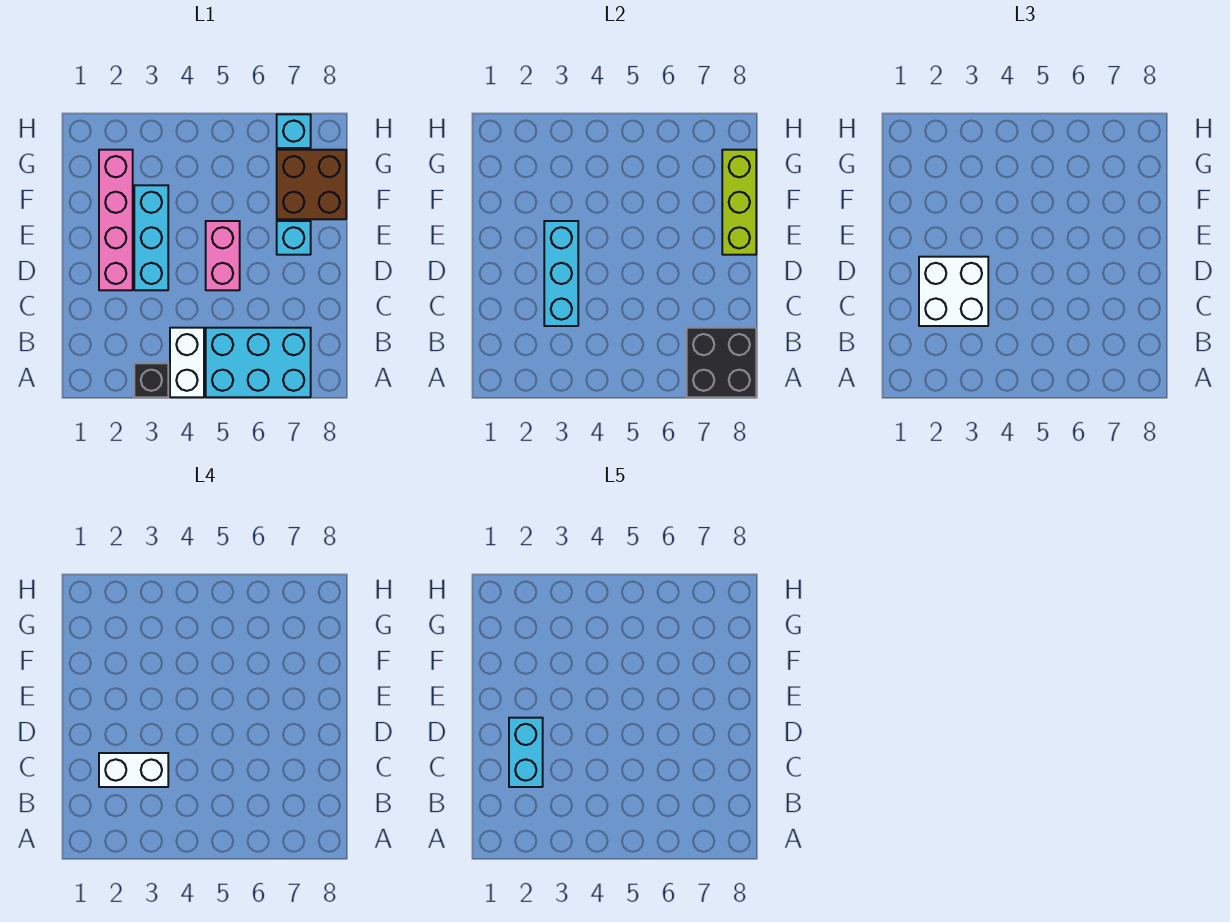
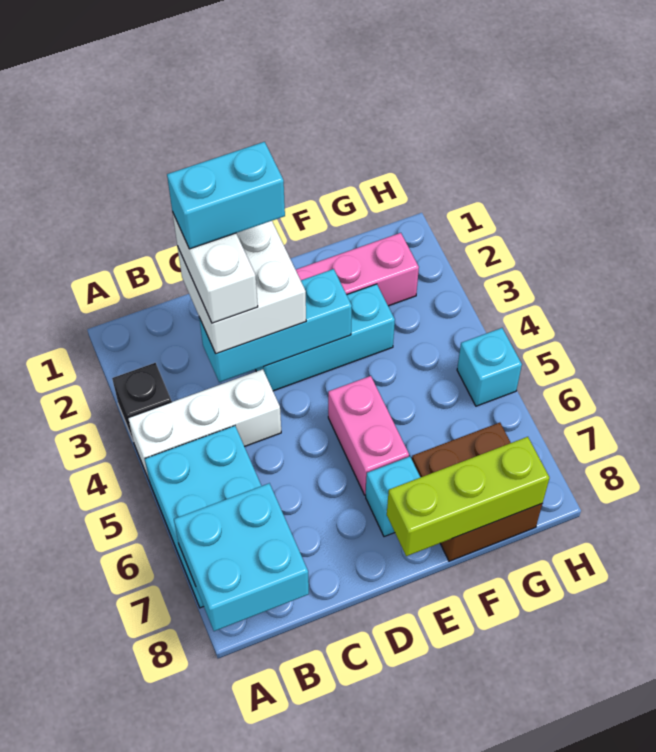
white brick A4:B4 level 1 -> white brick A4:C4 level 1
black brick A7:B8 level 2 -> cyan brick A7:B8 level 2
pink brick D5:E5 level 1 -> pink brick E5:E6 level 1
cyan brick H7 level 1 -> cyan brick H5 level 1

